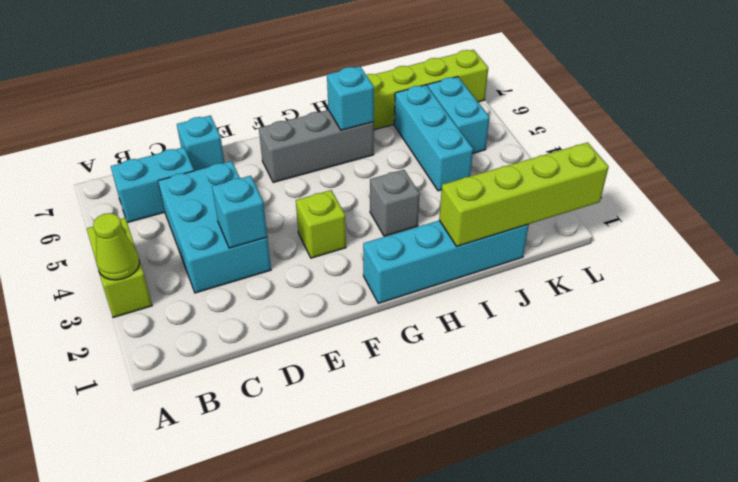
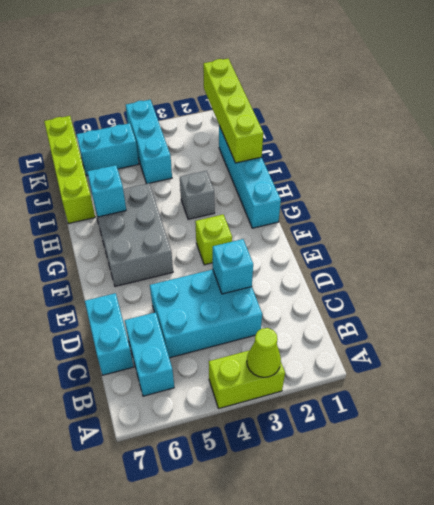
cyan brick D7 level 1 -> cyan brick C7:D7 level 1
grey brick F6:H6 level 1 -> grey brick F5:H6 level 1
cyan brick J4:J6 level 1 -> cyan brick J4:L4 level 1

